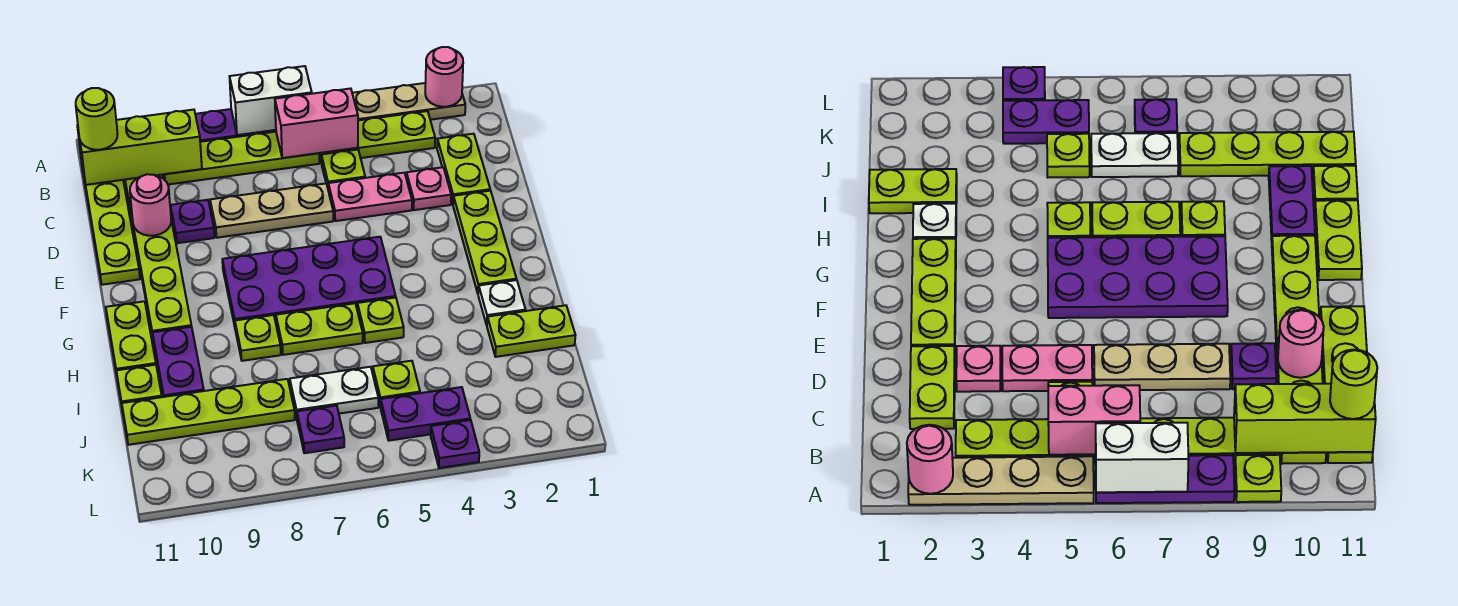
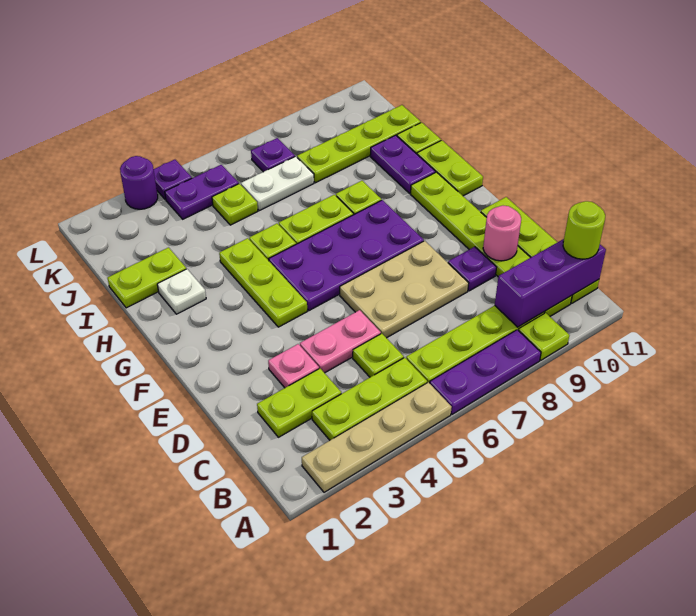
pink round brick A2 level 2 -> none
white brick A6:A7 level 2 -> none
pink brick B5:B6 level 2 -> none
lime brick B9:B11 level 2 -> purple brick B9:B11 level 2
lime plate C2:D2 level 1 -> lime plate C2:C3 level 1
tan plate D6:D8 level 1 -> tan plate D6:E8 level 1
lime plate E2:G2 level 1 -> lime plate F4:H4 level 1
none -> purple round brick L3 level 1

